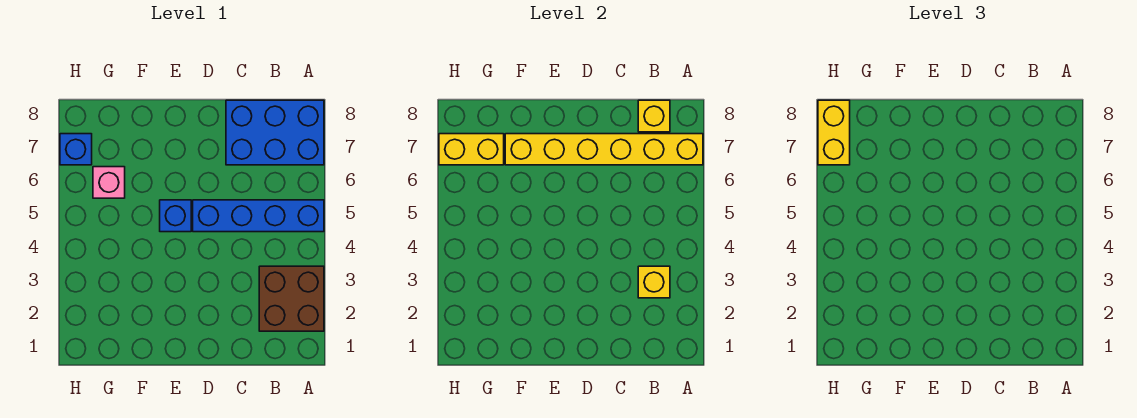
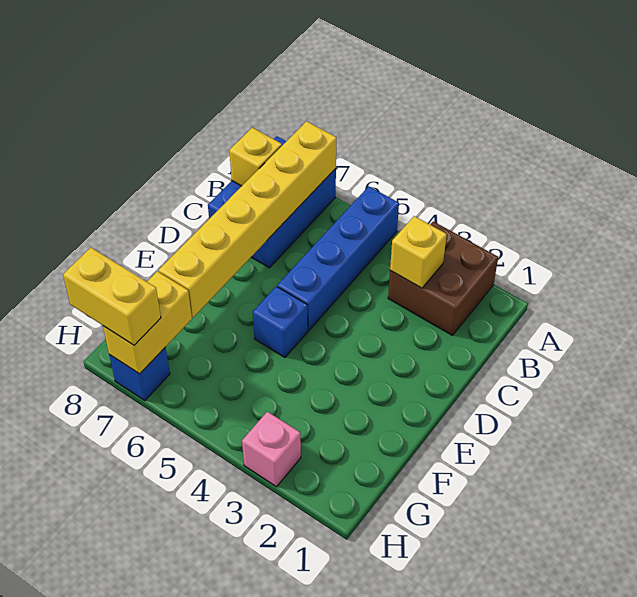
pink brick G6 level 1 -> pink brick H3 level 1

